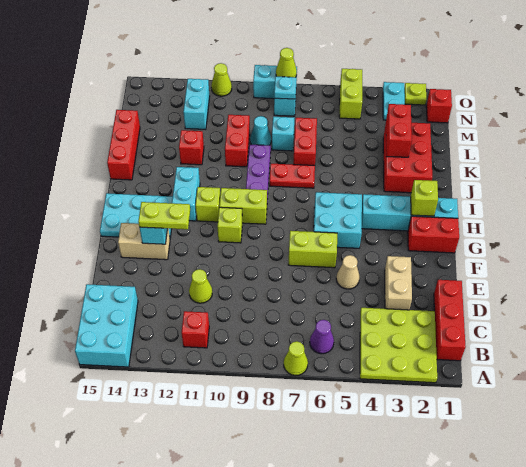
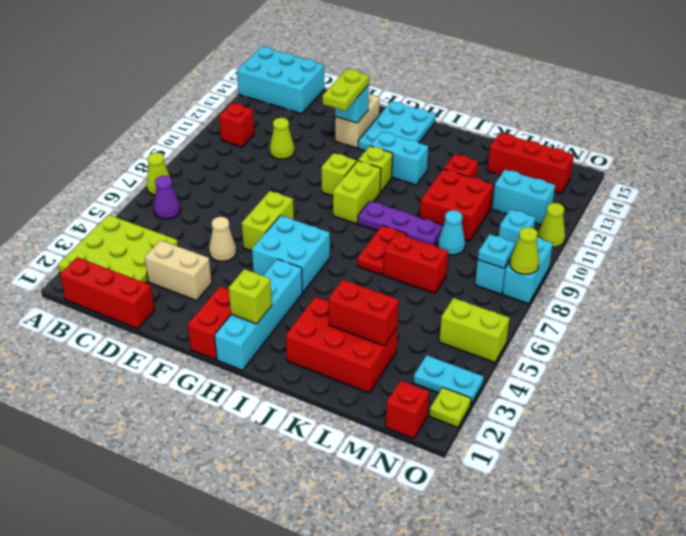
red brick J15:L15 level 1 -> red brick L14:N14 level 1
red brick K10:L10 level 1 -> red brick K10:L11 level 1
cyan brick L8 level 1 -> cyan brick N10 level 1

